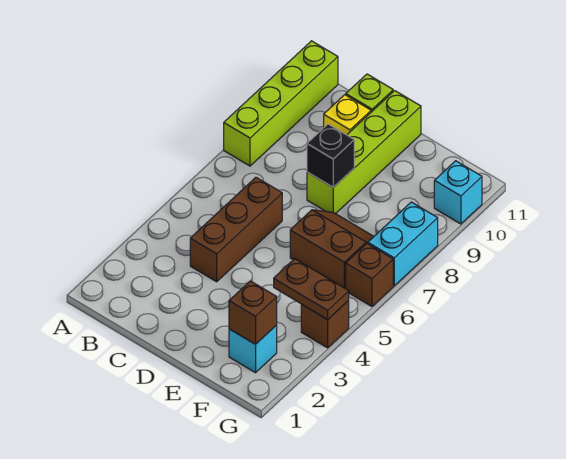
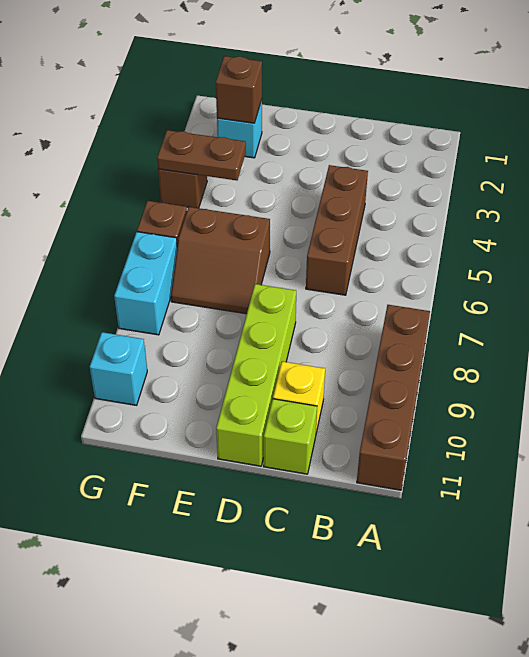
lime brick A8:A11 level 1 -> brown brick A8:A11 level 1
black brick D8 level 2 -> none

